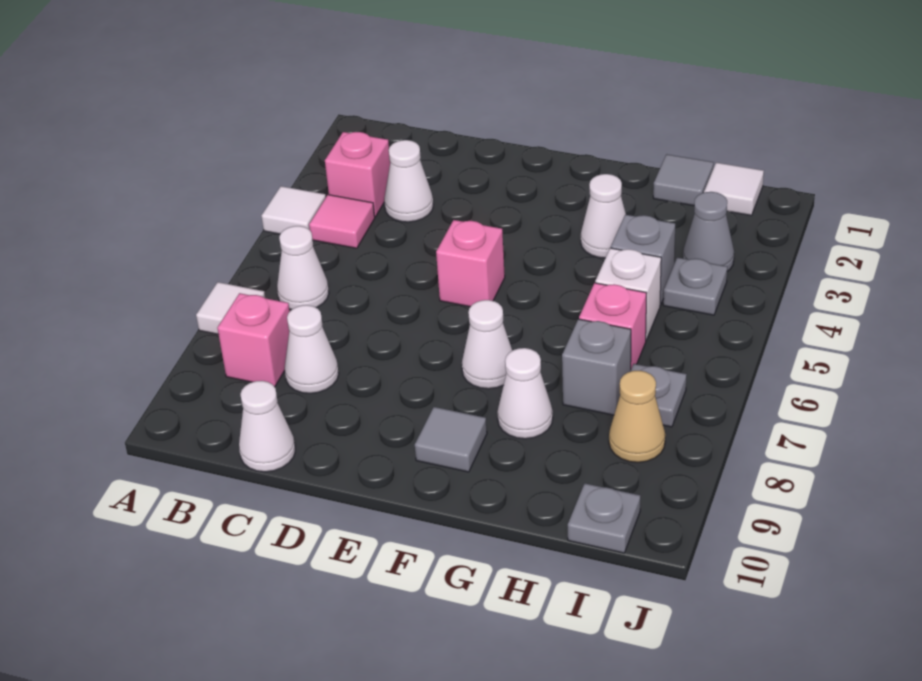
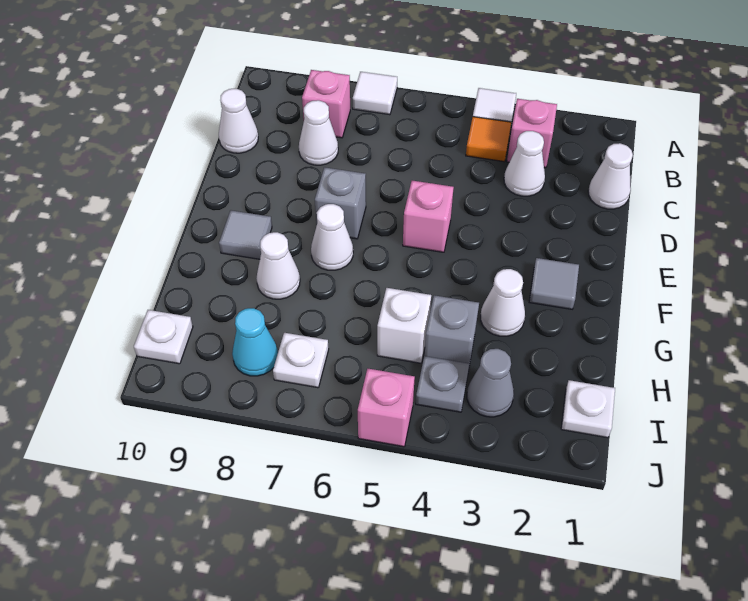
pink tile B4 level 1 -> orange tile B4 level 1
white cone B6 level 1 -> white cone C1 level 1
grey tile H1 level 1 -> grey tile F2 level 1
pink brick H6 level 1 -> pink brick J5 level 1
grey brick H7 level 1 -> grey brick E7 level 1
white tile I1 level 1 -> white plate I1 level 1
grey plate I7 level 1 -> white plate I7 level 1
tan cone I8 level 1 -> cyan cone I8 level 1
grey plate I10 level 1 -> white plate I10 level 1

